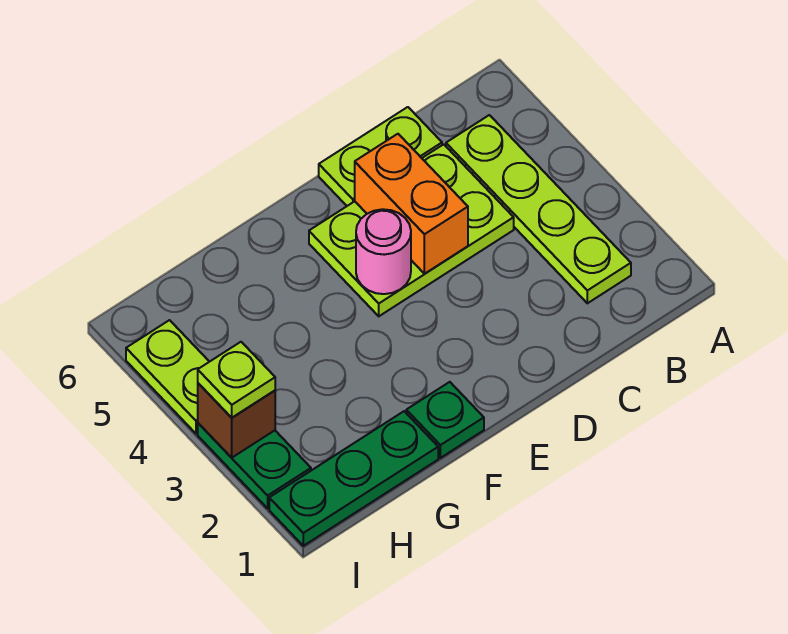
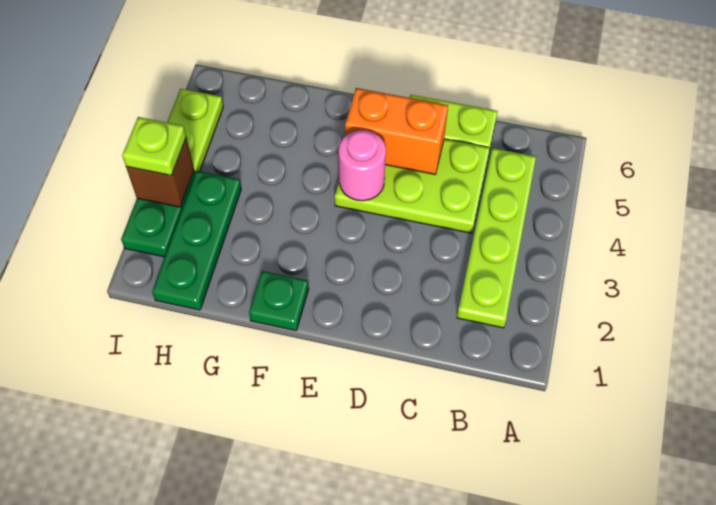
orange brick D4:D5 level 2 -> orange brick D5:E5 level 2
green plate G1:I1 level 1 -> green plate H1:H3 level 1

